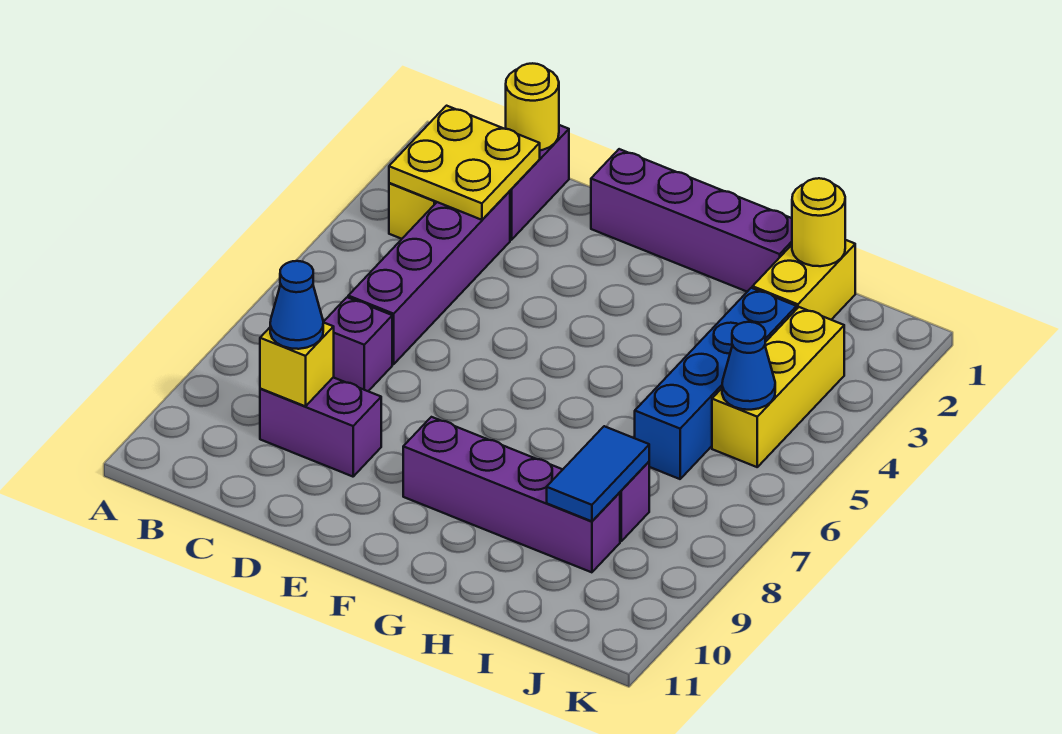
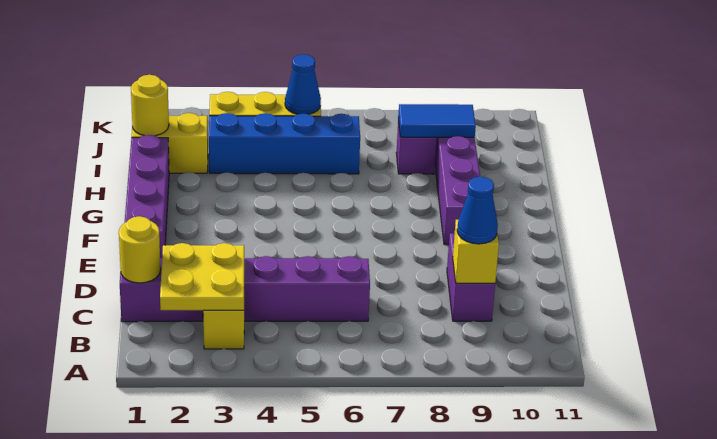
purple brick C7 level 1 -> none

